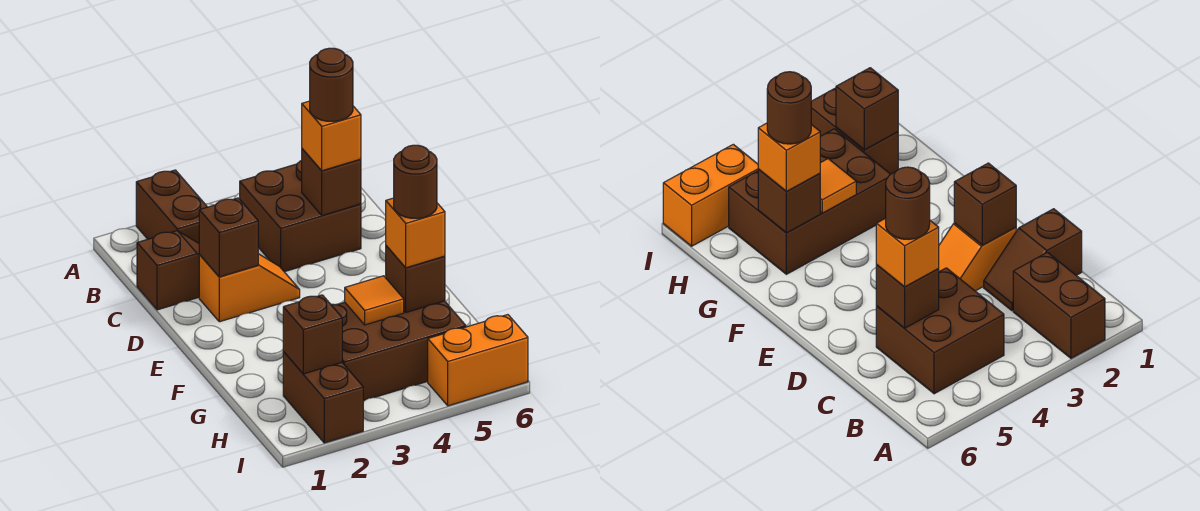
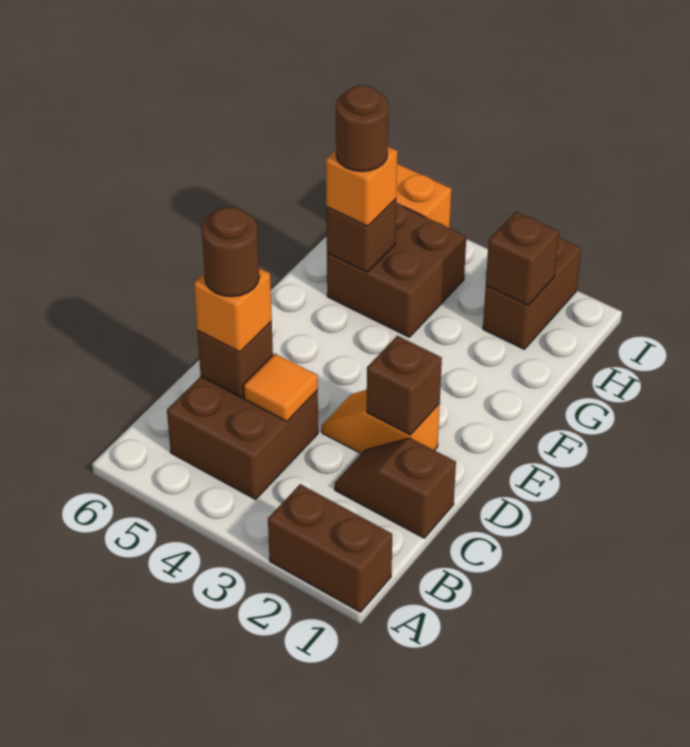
brown brick A2:B2 level 1 -> brown brick A1:A2 level 1
brown brick G3:H5 level 1 -> brown brick G4:H5 level 1
orange tile G4 level 2 -> orange tile C4 level 2

